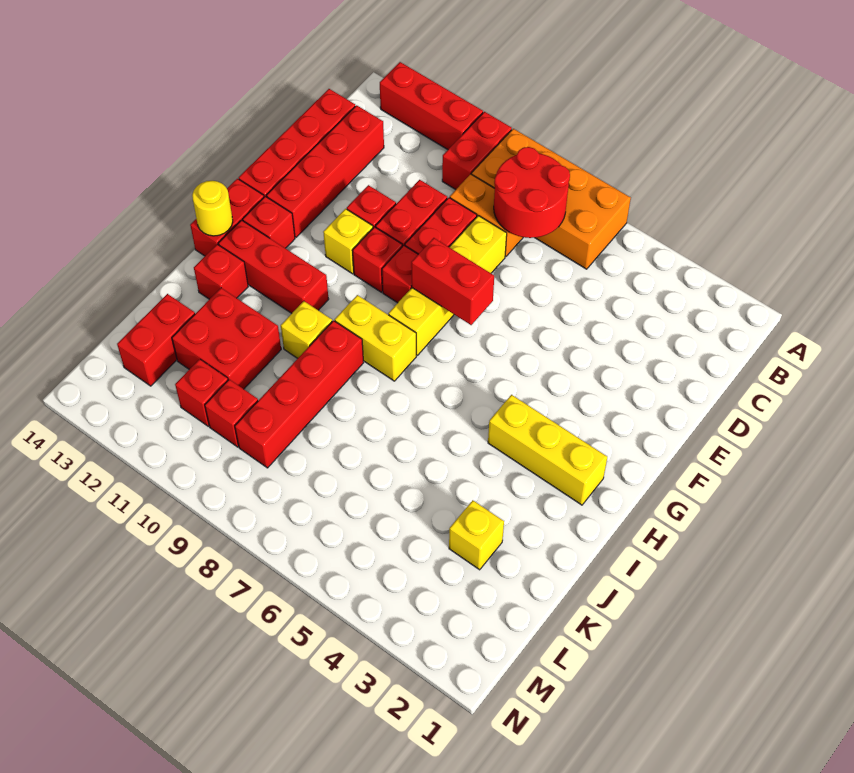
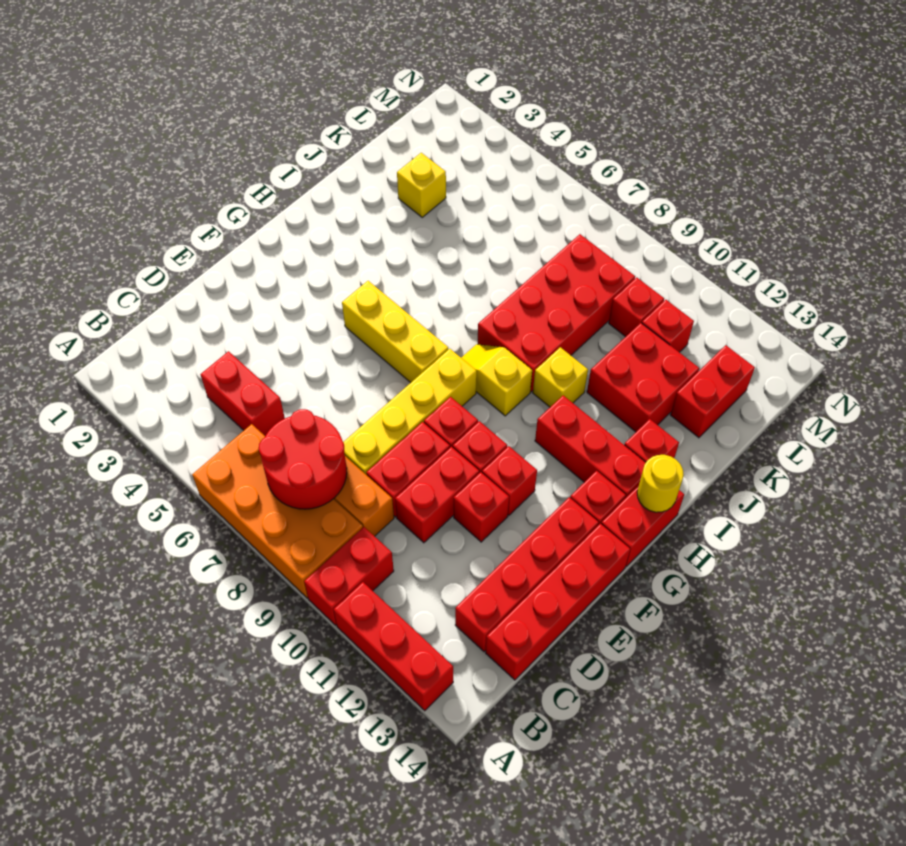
red brick F7:F8 level 2 -> red brick C4:C5 level 1
yellow brick F11 level 1 -> red brick F11 level 1
yellow brick H2:H4 level 1 -> yellow brick G5:G7 level 1
yellow brick H8:H9 level 1 -> yellow slope H8:H9 level 1 top 9
red brick I9:L9 level 1 -> red brick I8:L9 level 1

